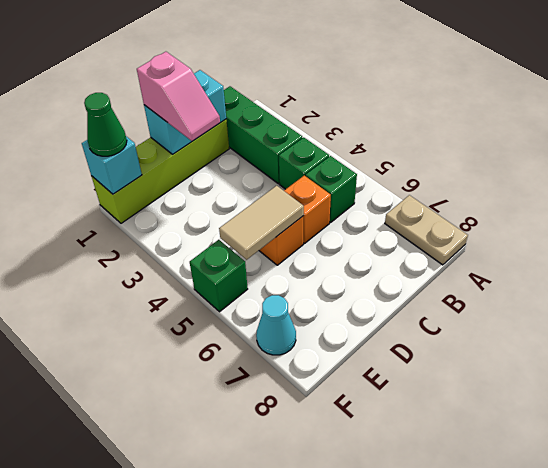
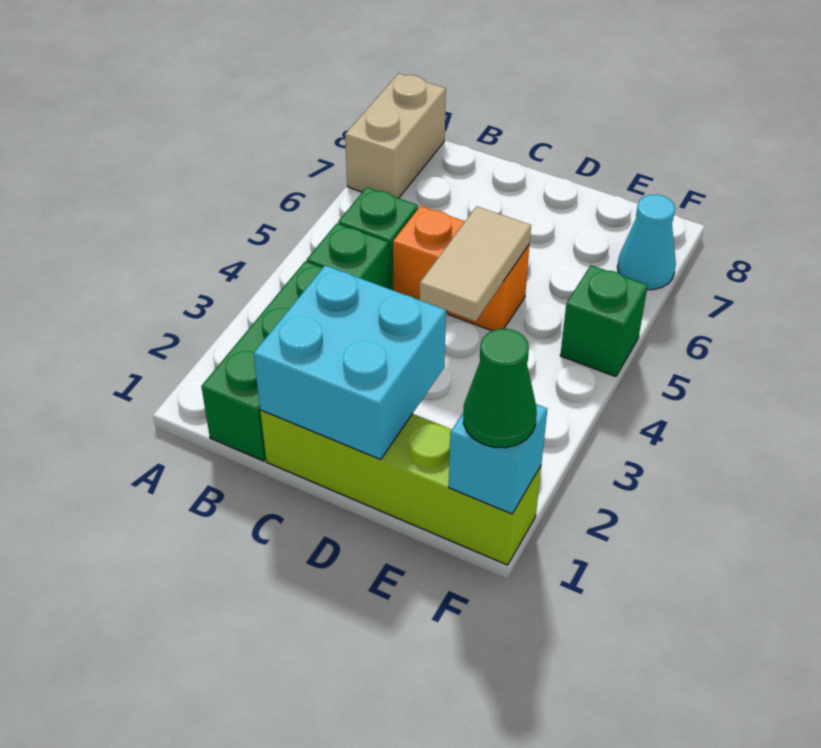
tan plate A7:A8 level 1 -> tan brick A7:A8 level 1
cyan brick C1:D1 level 2 -> cyan brick C1:D2 level 2
pink slope D1:D2 level 3 top 1 -> none
tan tile D5:E5 level 2 -> tan tile D4:D5 level 2

